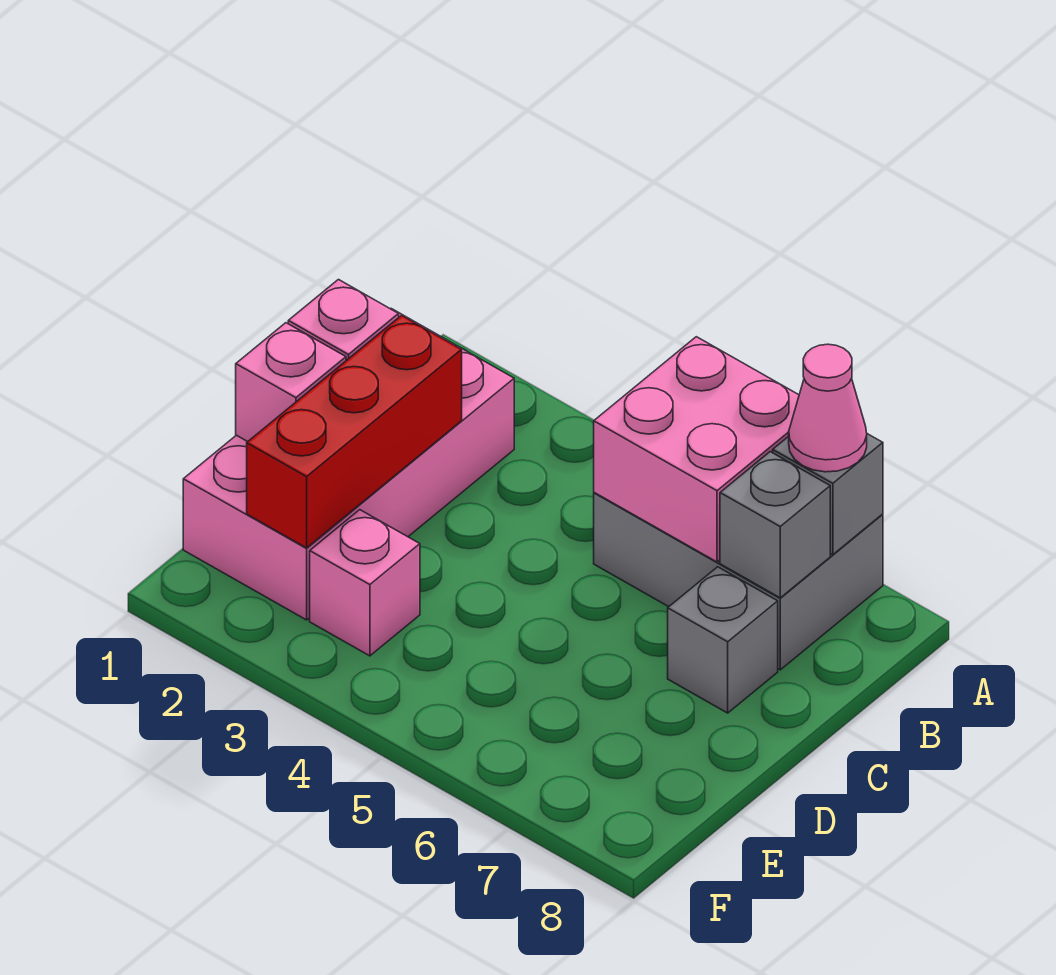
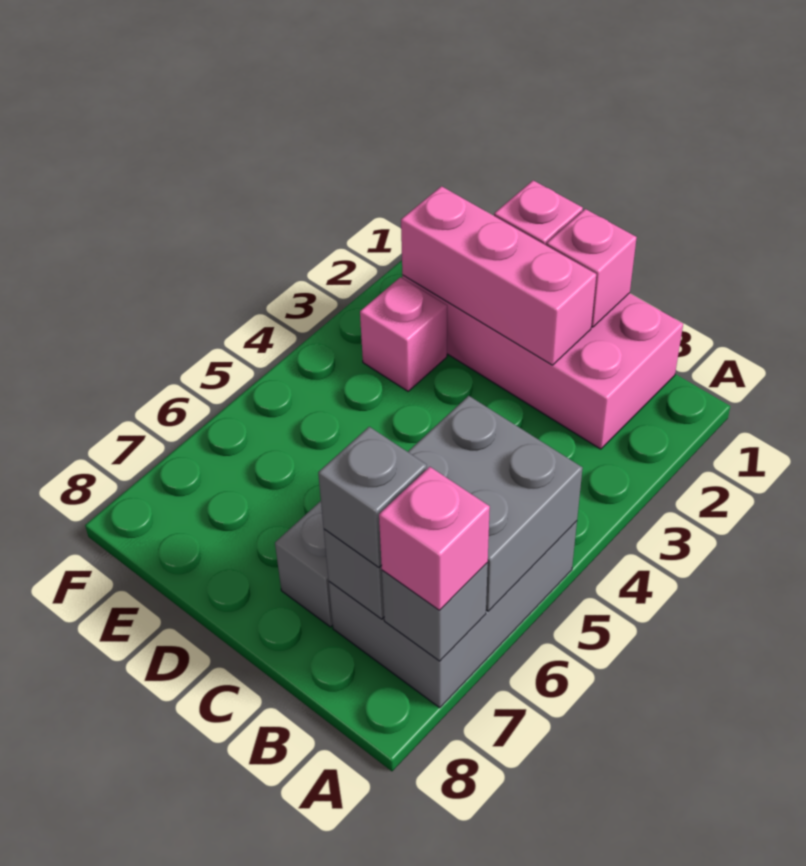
pink brick A5:B6 level 2 -> grey brick A5:B6 level 2
pink cone A7 level 3 -> pink brick A7 level 3
none -> grey brick B7 level 3
red brick C2:E2 level 2 -> pink brick C2:E2 level 2

